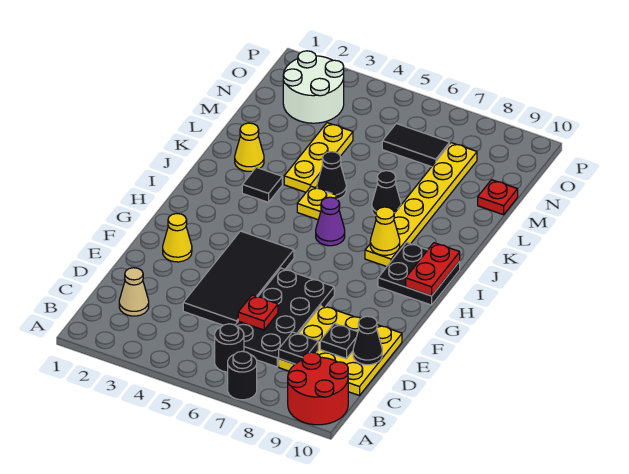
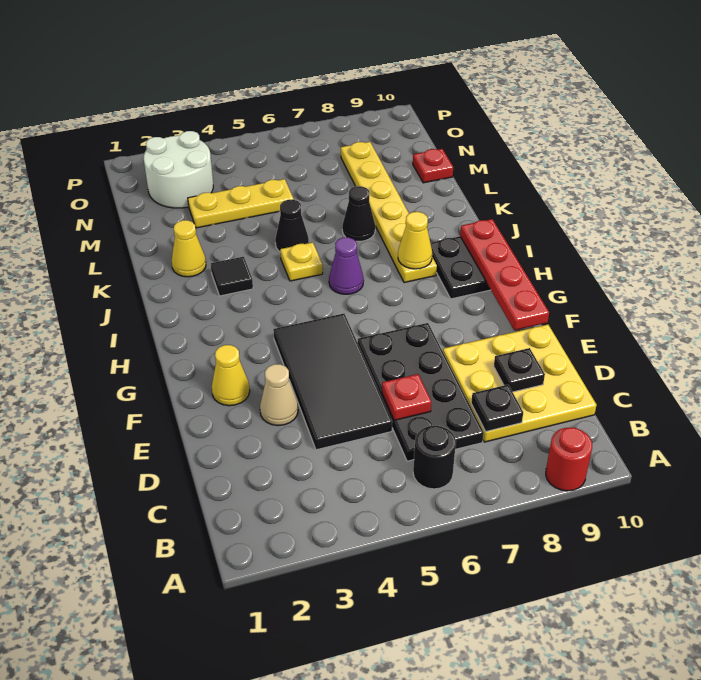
black round brick A7 level 1 -> none
red round brick A9:B10 level 1 -> red round brick A9 level 1
tan cone C2 level 1 -> tan cone E3 level 1
black cone D10 level 2 -> none
red plate H10:I10 level 2 -> red plate F10:I10 level 2
yellow plate K4:M4 level 1 -> yellow plate M3:M5 level 1
black tile N6:N7 level 1 -> none

